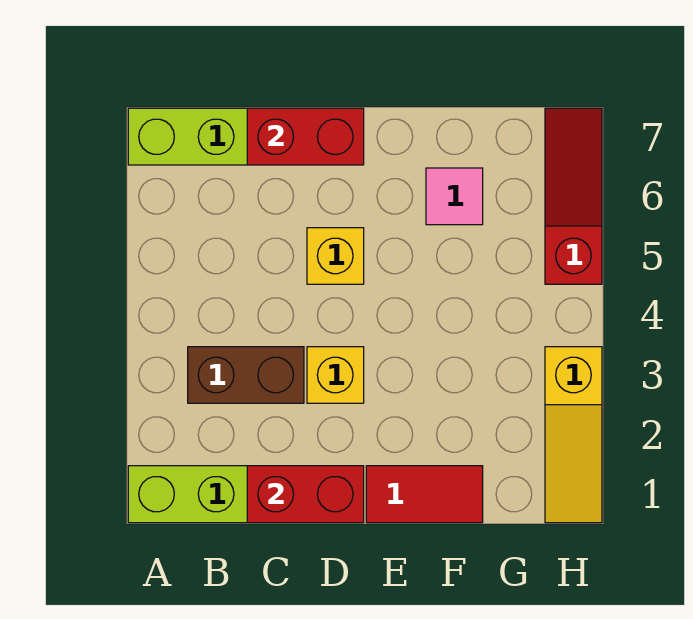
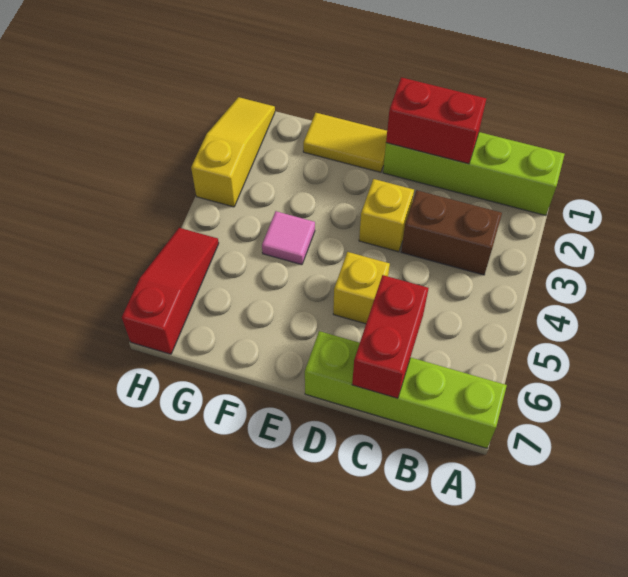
red brick C7:D7 level 2 -> red brick C6:C7 level 2
red tile E1:F1 level 1 -> yellow tile E1:F1 level 1
pink tile F6 level 1 -> pink tile F4 level 1
red slope H5:H7 level 1 top 5 -> red slope H5:H7 level 1 top 7

